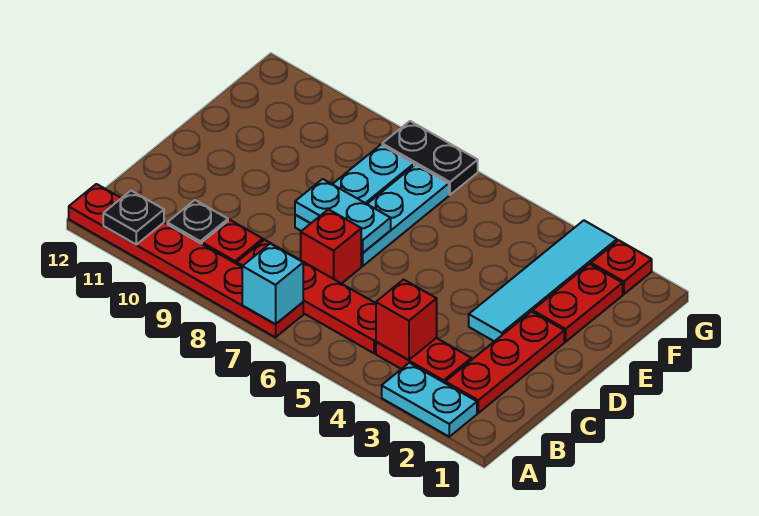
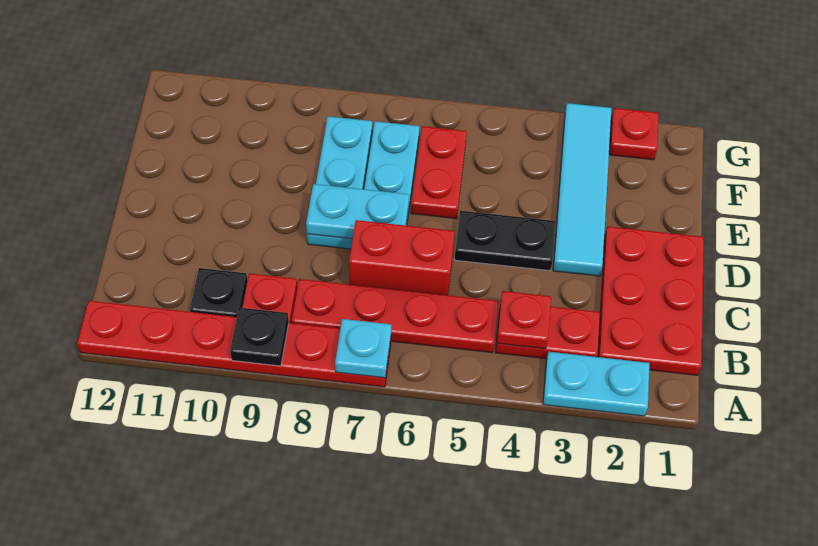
cyan brick A7 level 2 -> cyan plate A7 level 2
black plate A11 level 2 -> black plate A9 level 2
red plate B2:D2 level 1 -> red plate B1:D2 level 1
red brick B4 level 2 -> red plate B4 level 2
red brick C7 level 1 -> red brick C6:C7 level 1
red plate E2:F2 level 1 -> red plate E6:F6 level 1
black plate G7:G8 level 1 -> black plate D4:D5 level 1

